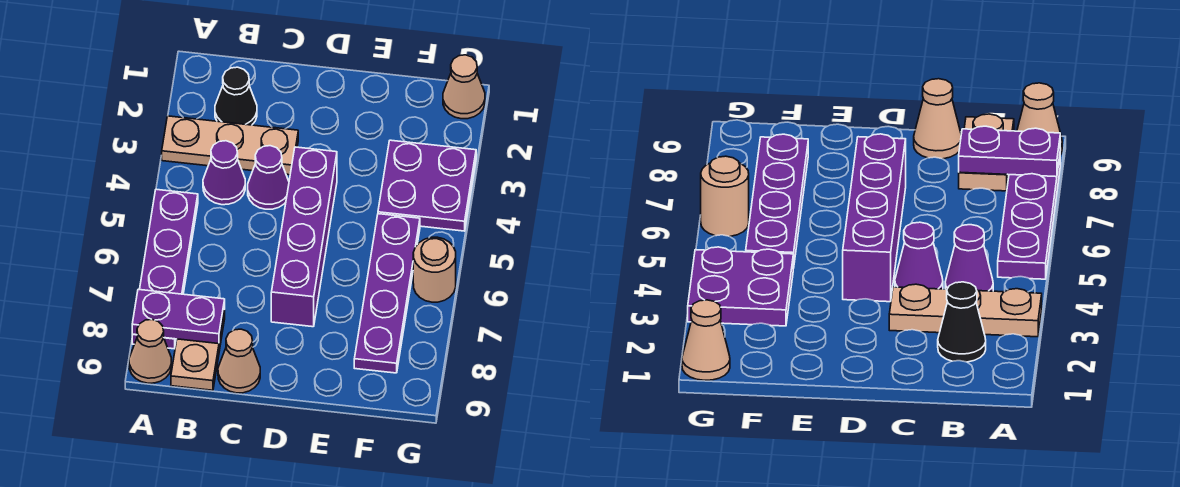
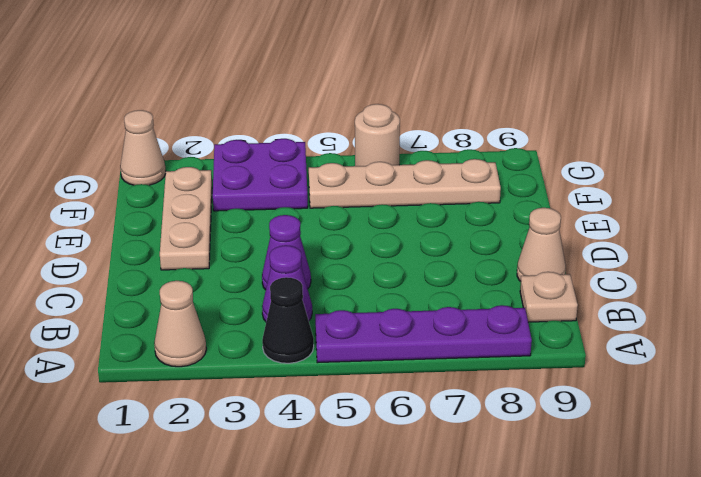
tan plate A3:C3 level 1 -> tan plate D2:F2 level 1
purple plate A8:B8 level 2 -> none
tan cone A9 level 1 -> tan cone A2 level 1
black cone B2 level 1 -> black cone A4 level 1
tan plate B8:B9 level 1 -> tan plate B9 level 1
purple brick D4:D7 level 1 -> none
purple plate F5:F8 level 1 -> tan plate F5:F8 level 1

